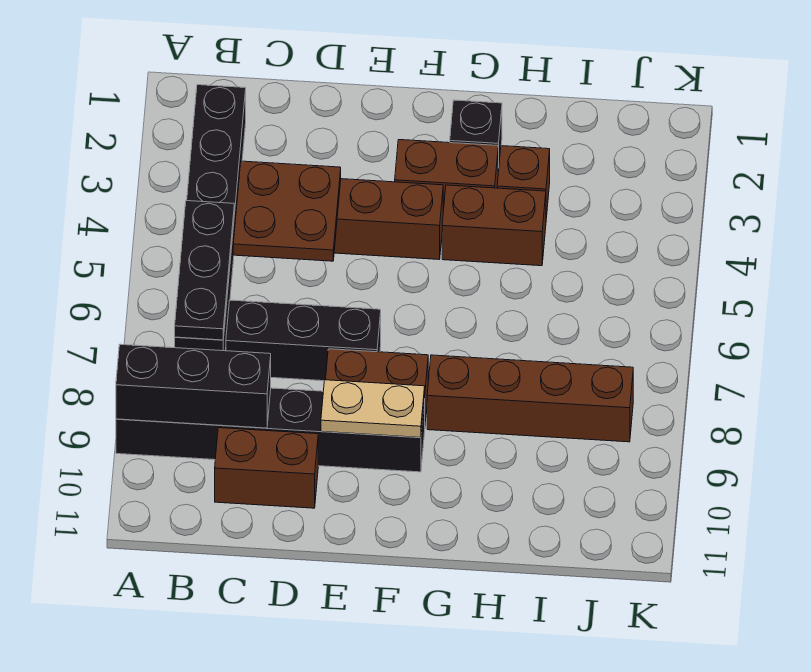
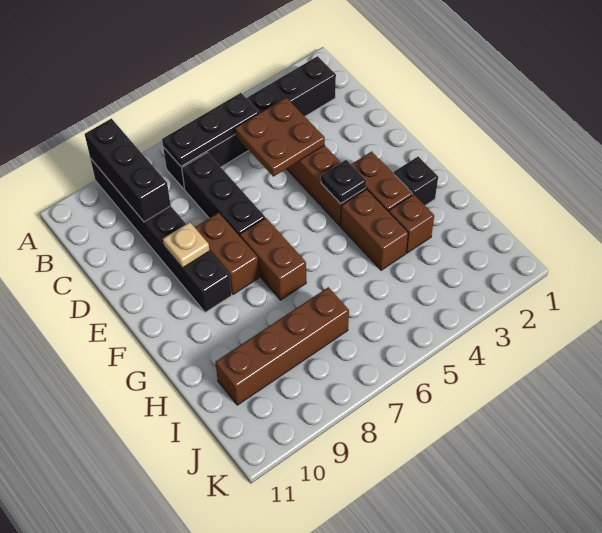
brown brick C10:D10 level 1 -> brown brick F7:G7 level 1
tan plate E9:F9 level 2 -> tan plate E9 level 2
none -> black plate F4 level 2
brown brick G8:J8 level 1 -> brown brick I7:I10 level 1

